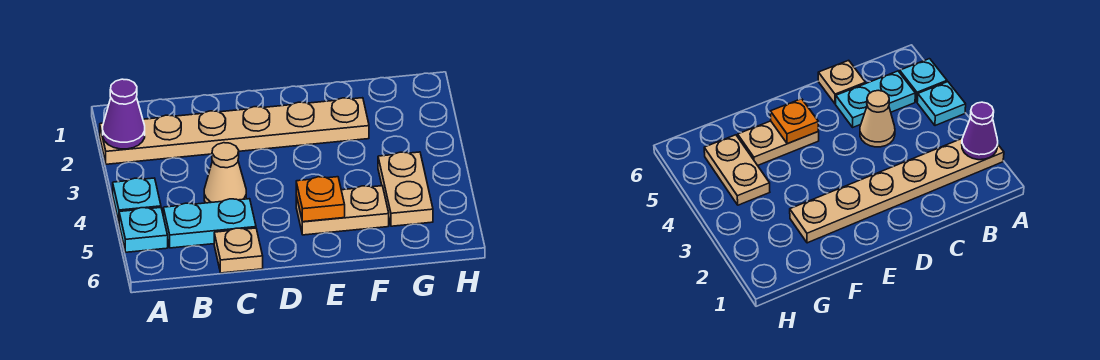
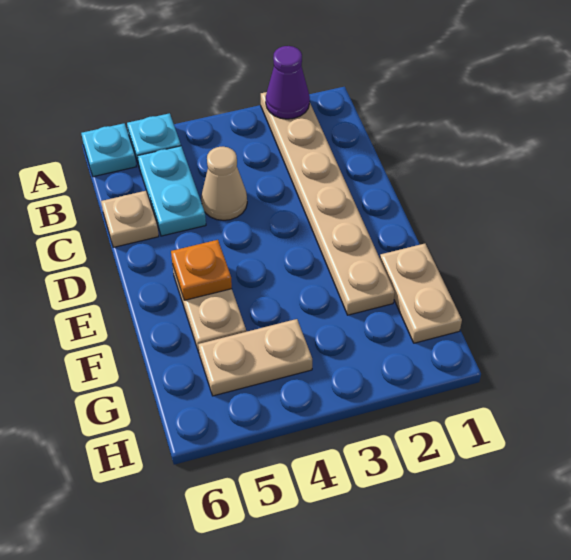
cyan plate A4 level 1 -> cyan plate A6 level 1
none -> tan plate F1:G1 level 1

